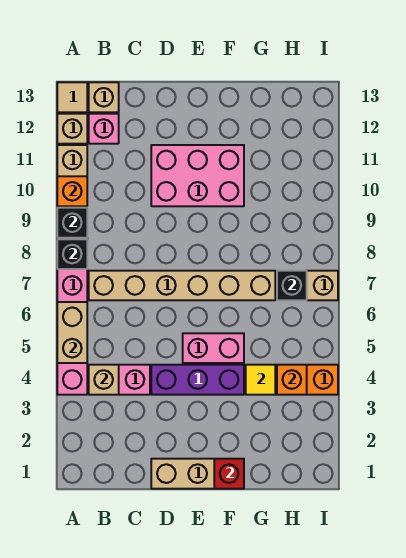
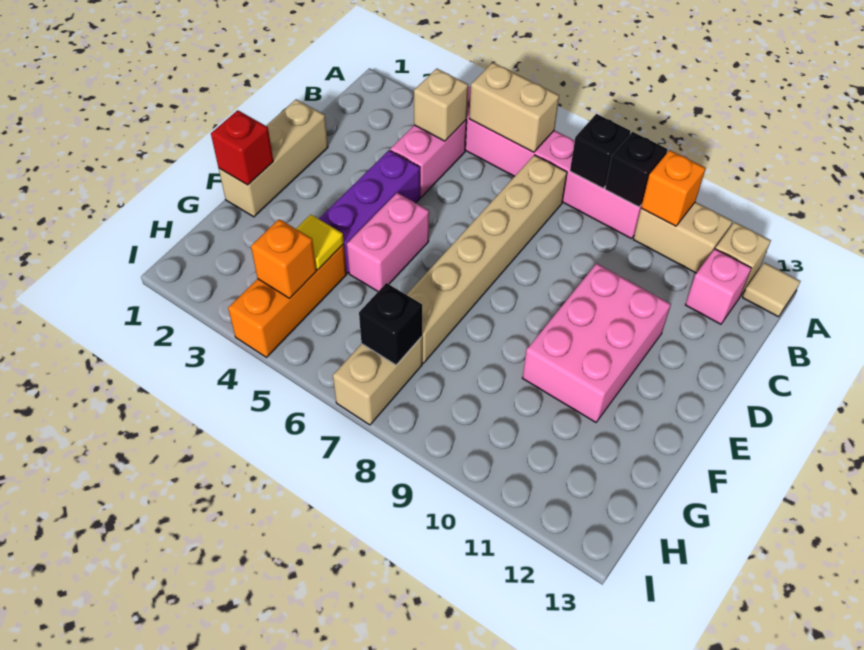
tan brick B13 level 1 -> none

